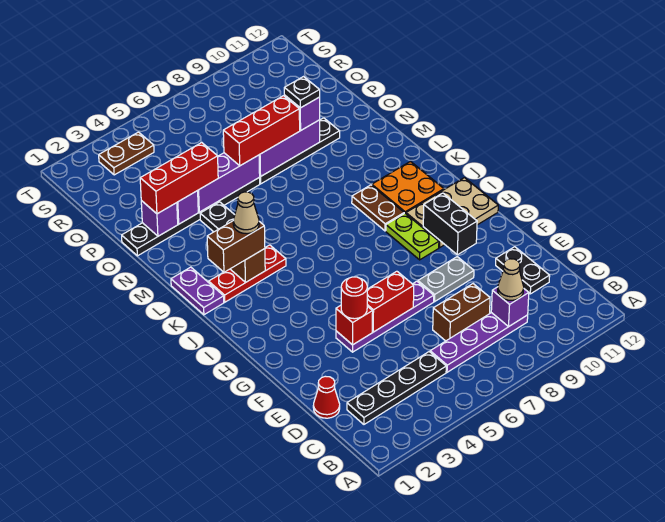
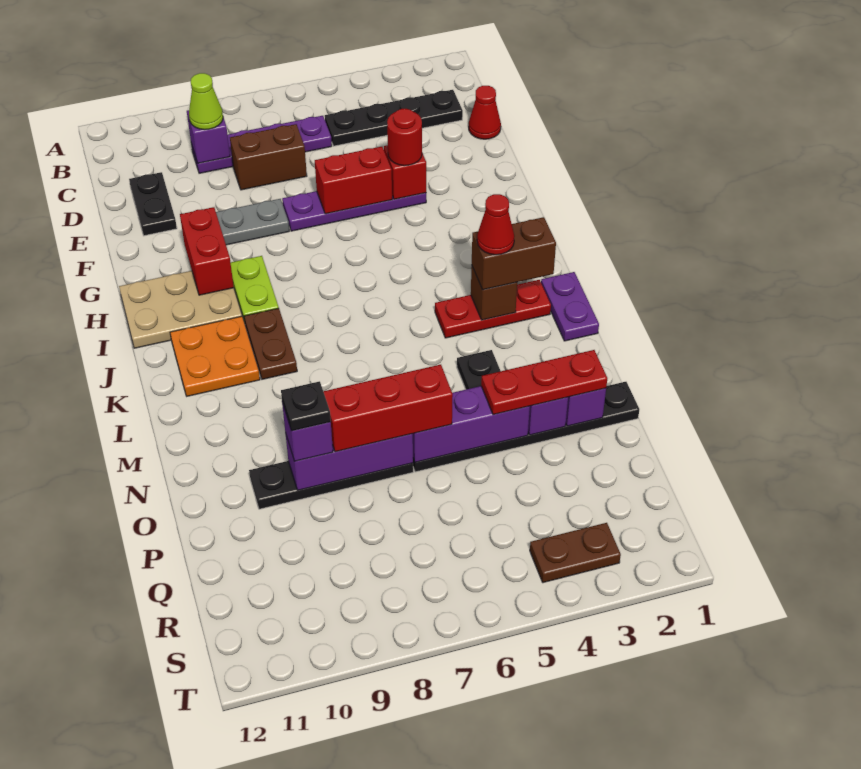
tan cone C9 level 3 -> lime cone C9 level 3
black brick G10:H10 level 2 -> red brick G10:H10 level 2
tan cone K3 level 4 -> red cone K3 level 4
red brick O2:O4 level 3 -> red plate O2:O4 level 3

